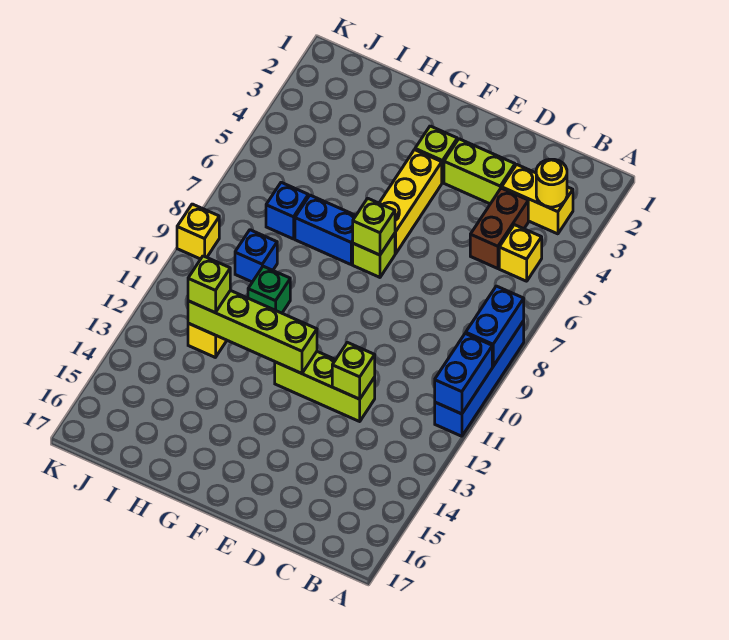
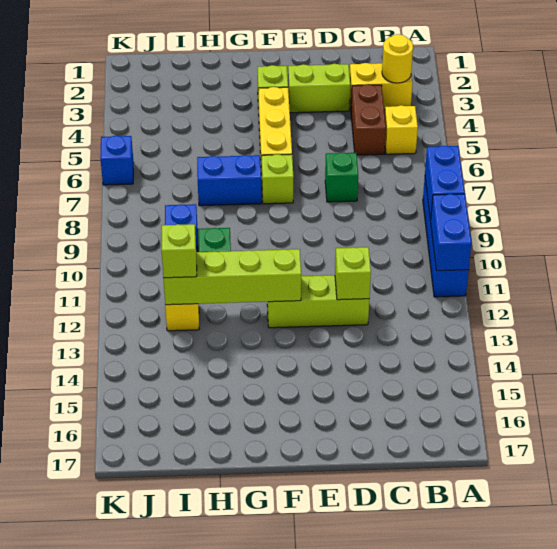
none -> green brick D7 level 1
lime brick F7 level 2 -> none
blue brick I7 level 1 -> blue brick K6 level 1
yellow brick K9 level 1 -> none

